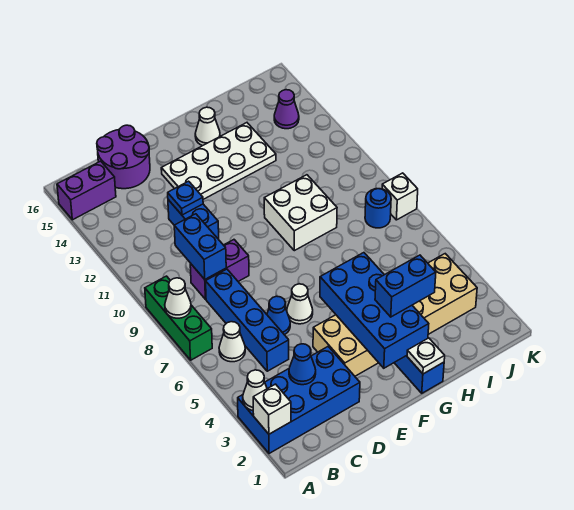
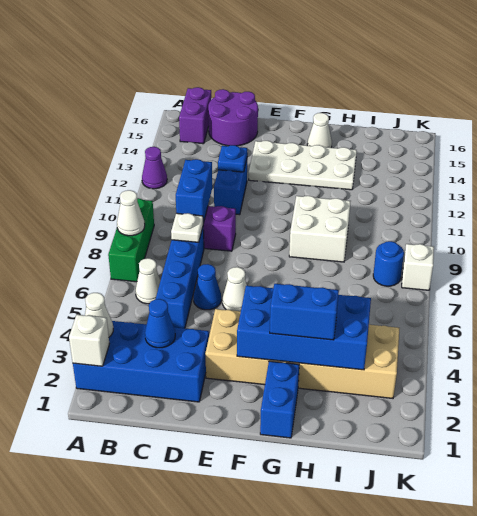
purple brick A15:B15 level 1 -> purple brick B15:B16 level 1
blue brick F2:G5 level 2 -> blue brick F3:I4 level 2
white plate G1 level 2 -> white plate C8 level 2
purple cone J14 level 1 -> purple cone A12 level 1

